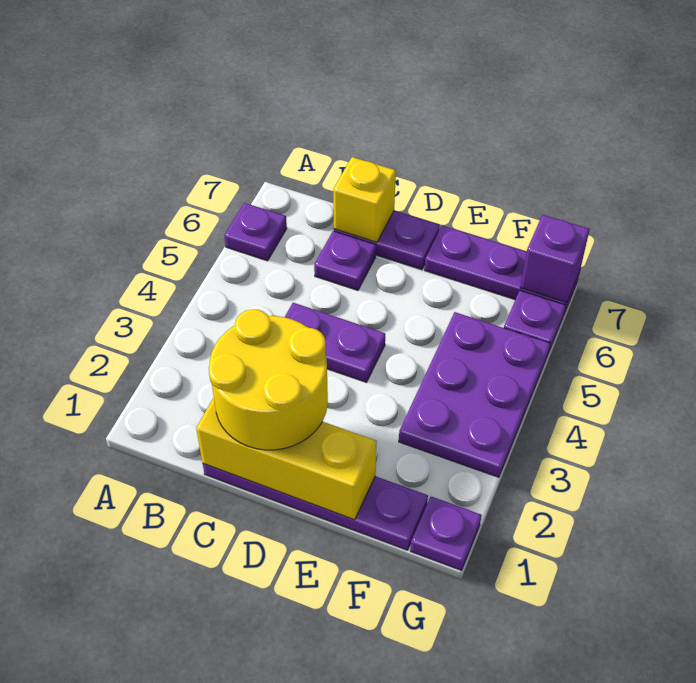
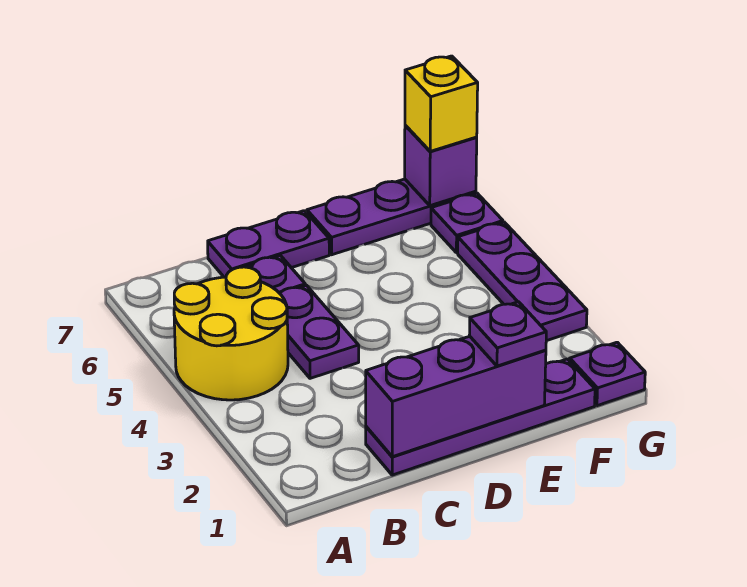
purple plate A6 level 1 -> purple plate E1 level 3
yellow brick C1:E1 level 2 -> purple brick C1:E1 level 2
yellow round brick C1:D2 level 3 -> yellow round brick A4:B5 level 1
purple plate C4:D4 level 1 -> purple plate C4:C5 level 1
yellow brick C7 level 2 -> yellow brick G7 level 3
purple plate F3:G5 level 1 -> purple plate G3:G5 level 1

